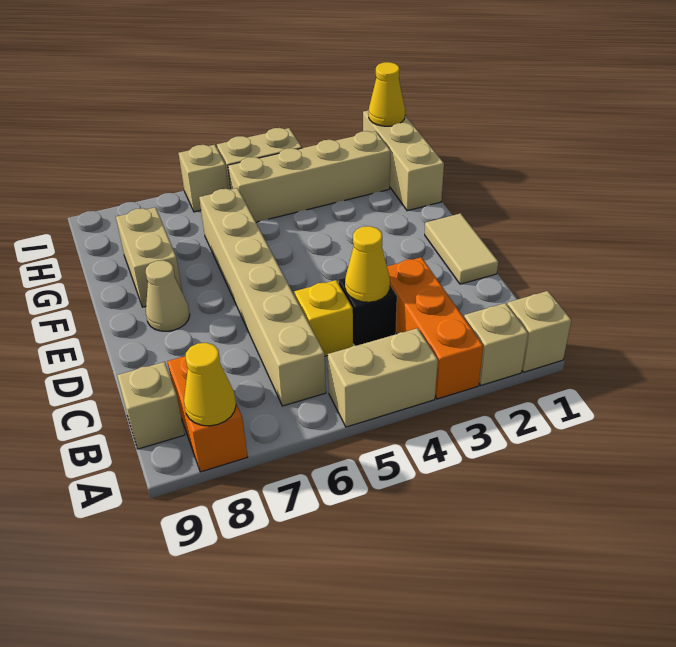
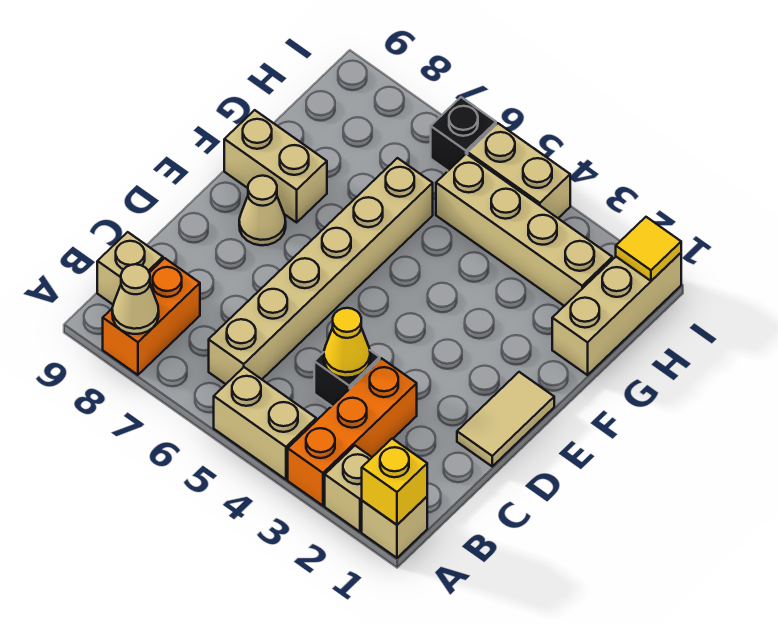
yellow cone A8 level 2 -> tan cone A8 level 2
yellow brick C5 level 1 -> yellow brick A1 level 2
tan brick F8:G8 level 1 -> tan brick F8:F9 level 1
yellow cone I1 level 2 -> yellow tile I1 level 2
tan brick I6 level 1 -> black brick I6 level 1

